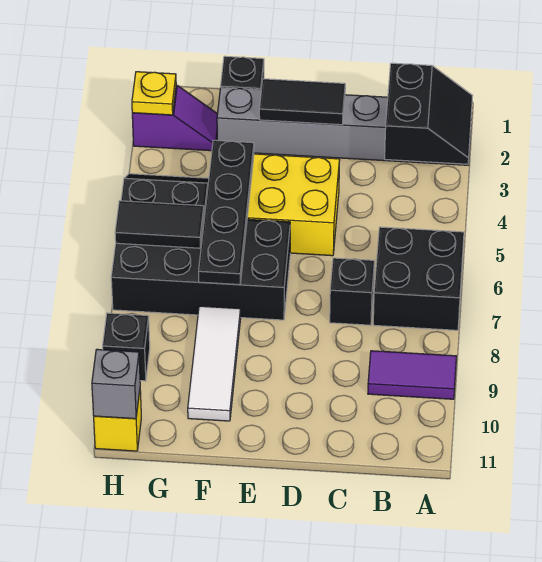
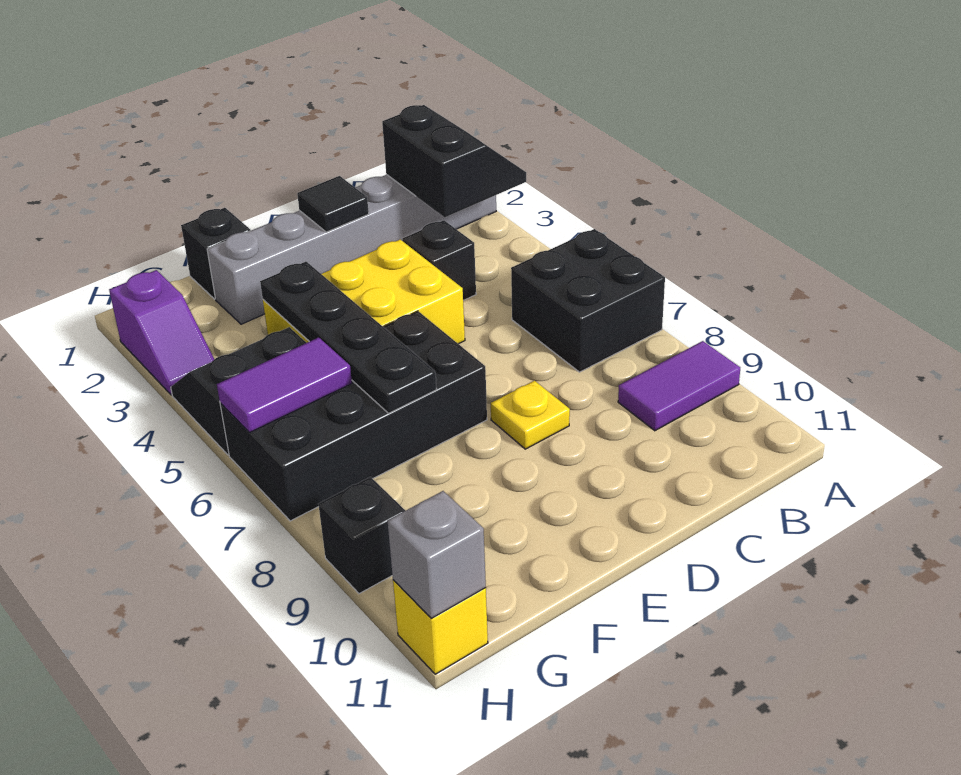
black brick C7 level 1 -> black brick C4 level 1
black tile D2:E2 level 2 -> black tile D2 level 2
white tile F8:F10 level 1 -> none
purple slope G2:H2 level 1 top H -> purple slope H2:H3 level 1 top 2
black tile G6:H6 level 2 -> purple tile G6:H6 level 2
yellow plate H2 level 2 -> yellow plate D8 level 1

